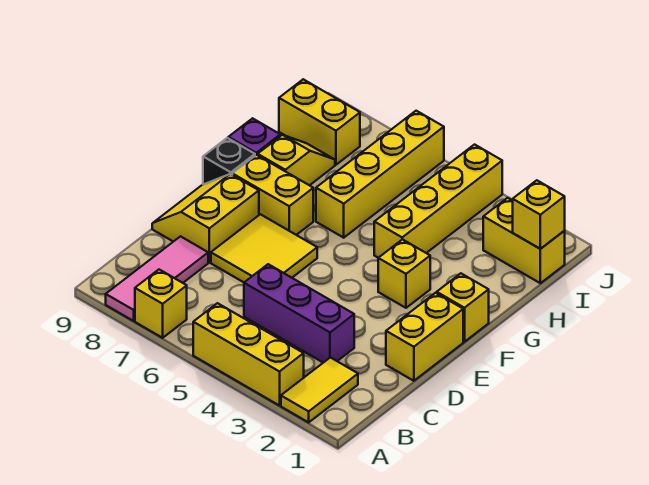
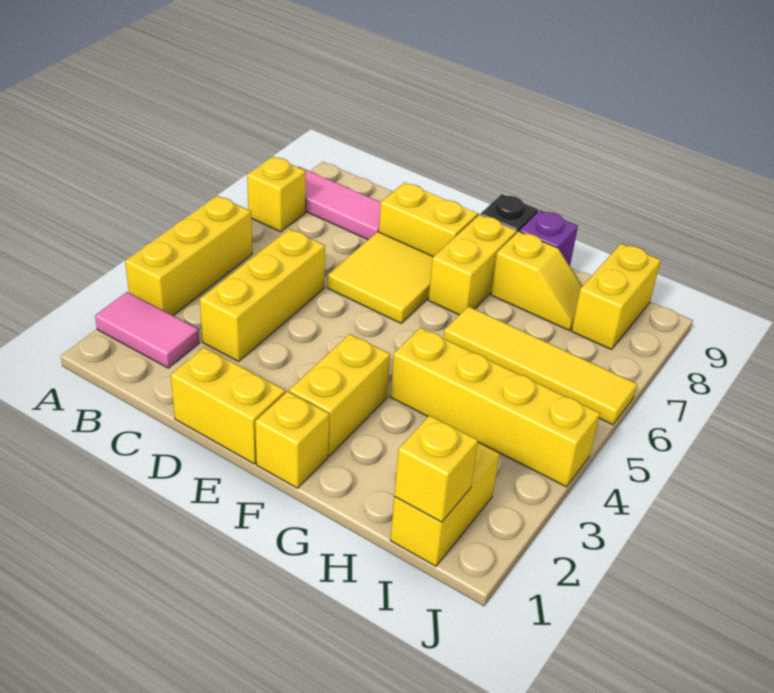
yellow tile A2:B2 level 1 -> pink tile A2:B2 level 1
purple brick C3:C5 level 1 -> yellow brick C3:C5 level 1
yellow brick F3 level 1 -> yellow brick F2:F3 level 1
yellow brick G6:J6 level 1 -> yellow tile G6:J6 level 1

